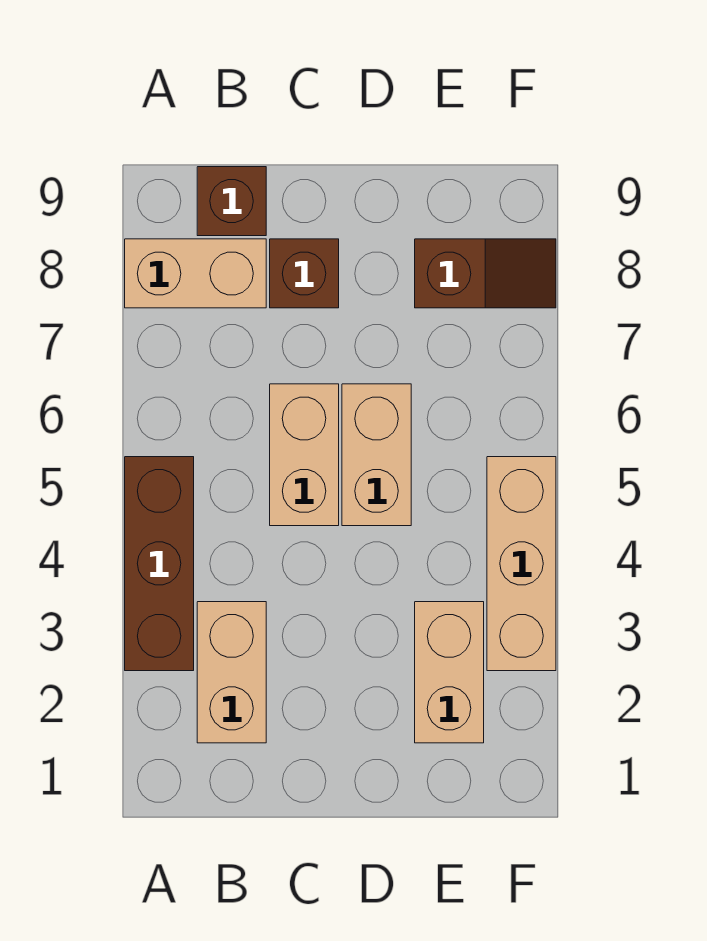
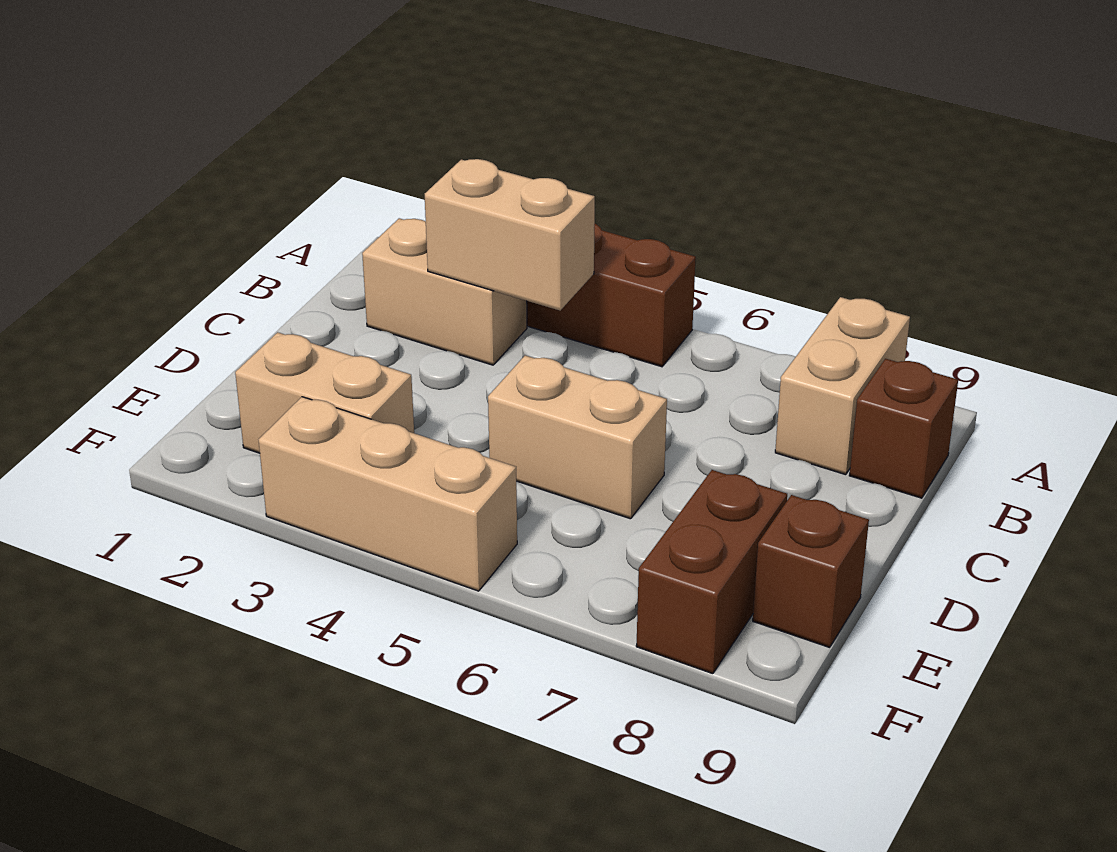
tan brick C5:C6 level 1 -> tan brick B3:B4 level 2
brown brick C8 level 1 -> brown brick E9 level 1
brown slope E8:F8 level 1 top E -> brown brick E8:F8 level 1

